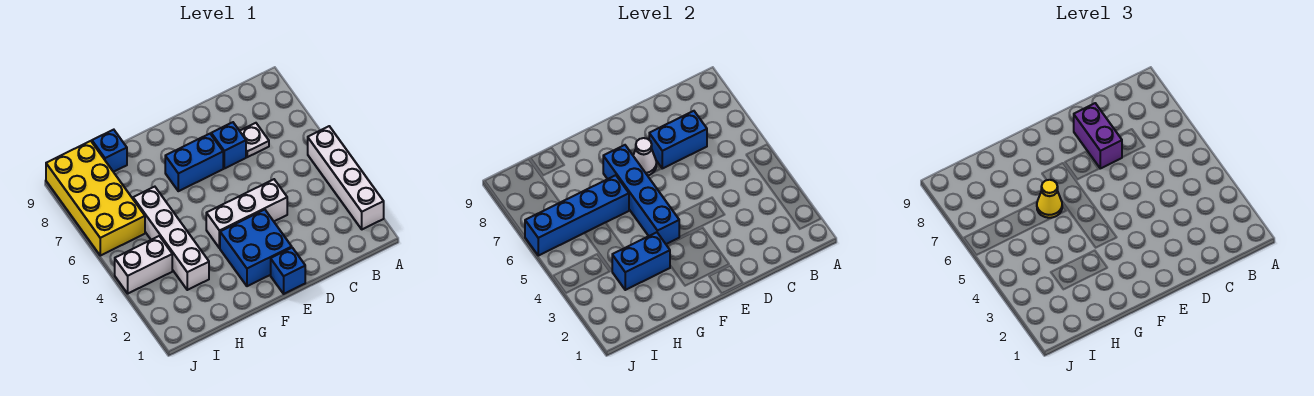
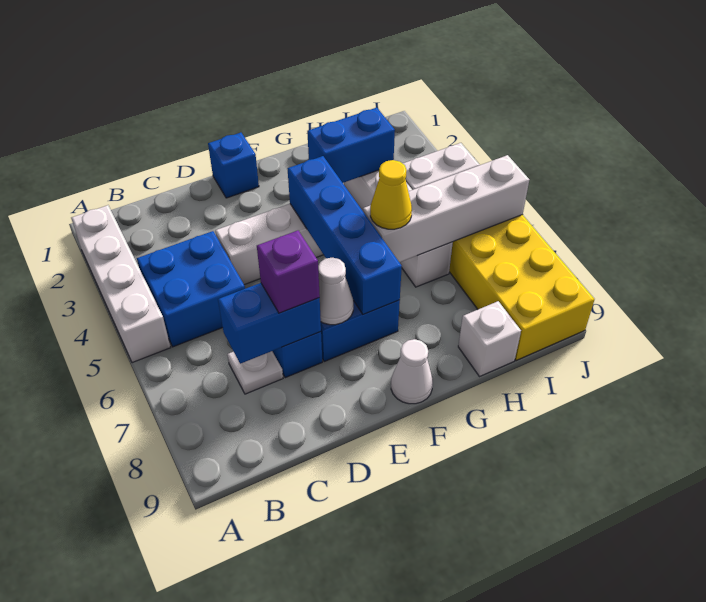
purple brick D7:D8 level 3 -> purple brick D7 level 3
blue brick E2:F3 level 1 -> blue brick B4:C5 level 1
none -> white cone F9 level 1
blue brick G6:J6 level 2 -> white brick G6:J6 level 2
blue brick H9 level 1 -> white brick H9 level 1

